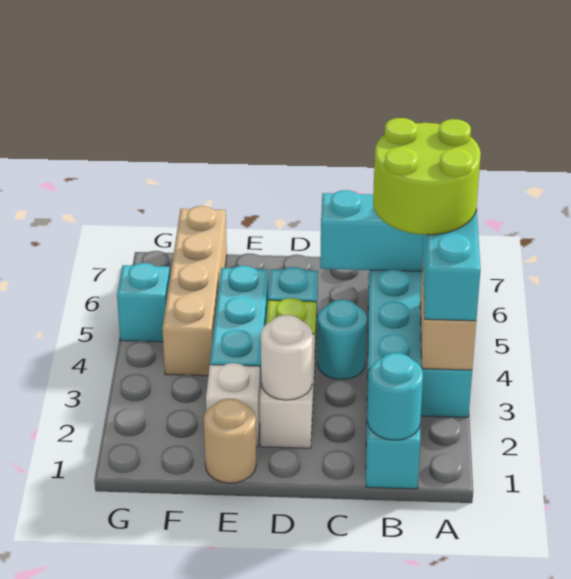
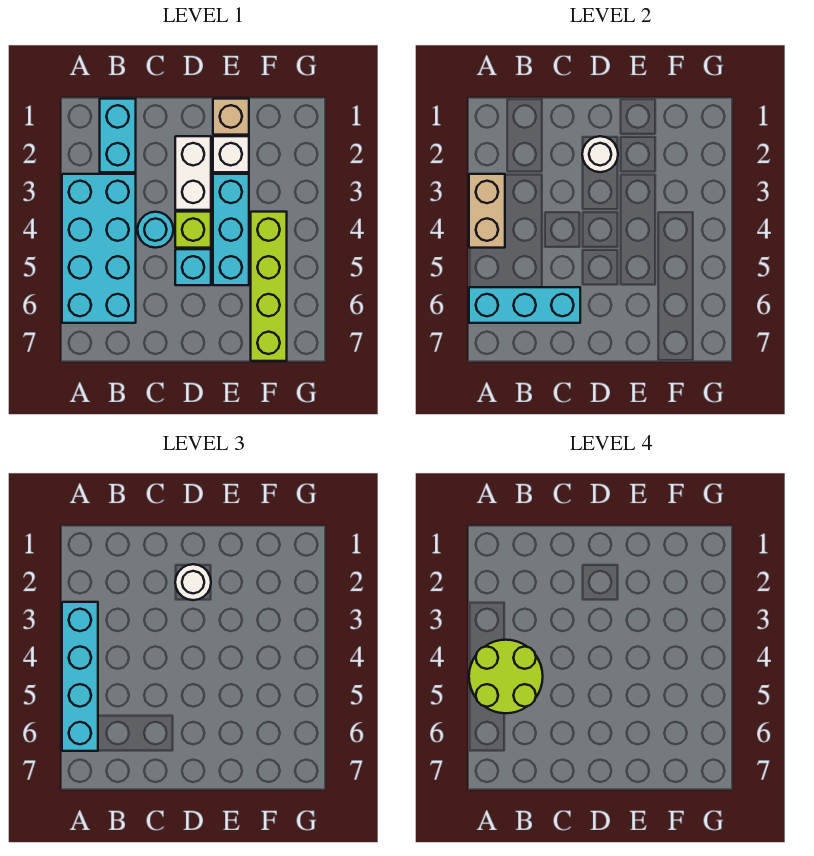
cyan round brick B1 level 2 -> none
none -> white round brick D2 level 3
tan round brick E1 level 1 -> tan brick E1 level 1
tan brick F4:F7 level 1 -> lime brick F4:F7 level 1
cyan brick G5 level 1 -> none

